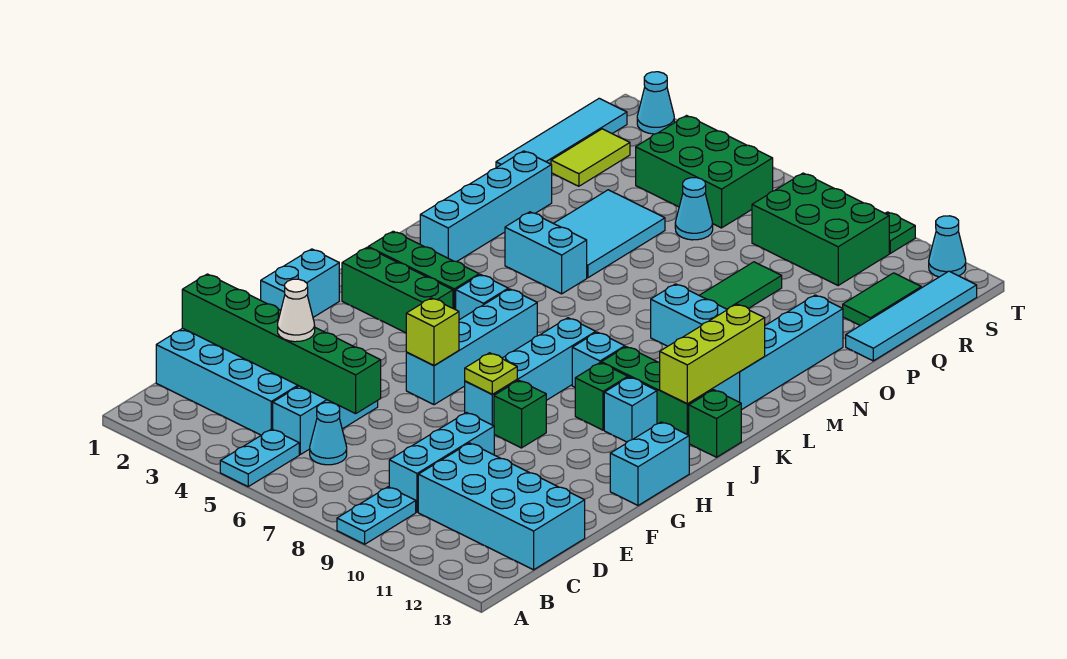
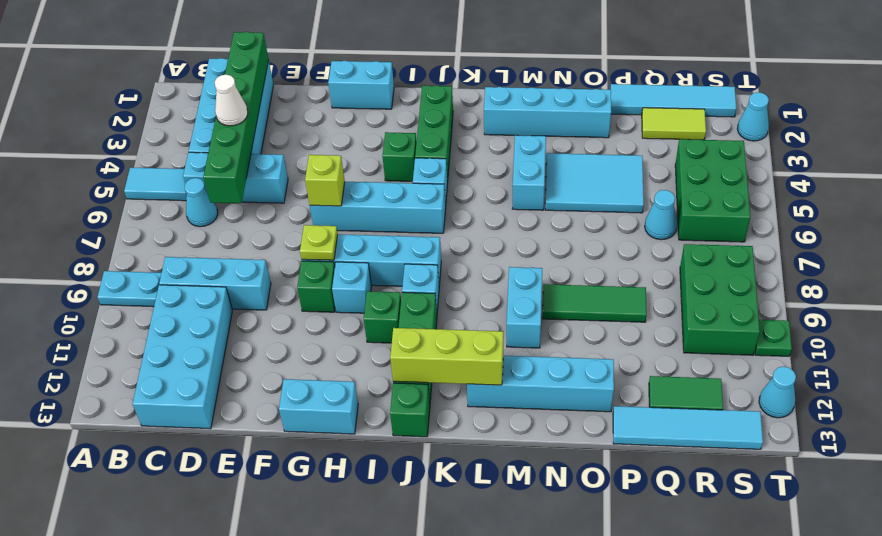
cyan plate A5:B5 level 1 -> cyan tile A5:B5 level 1
green brick I2:I4 level 1 -> green brick I4 level 1
cyan brick I11 level 1 -> cyan brick H9 level 1

